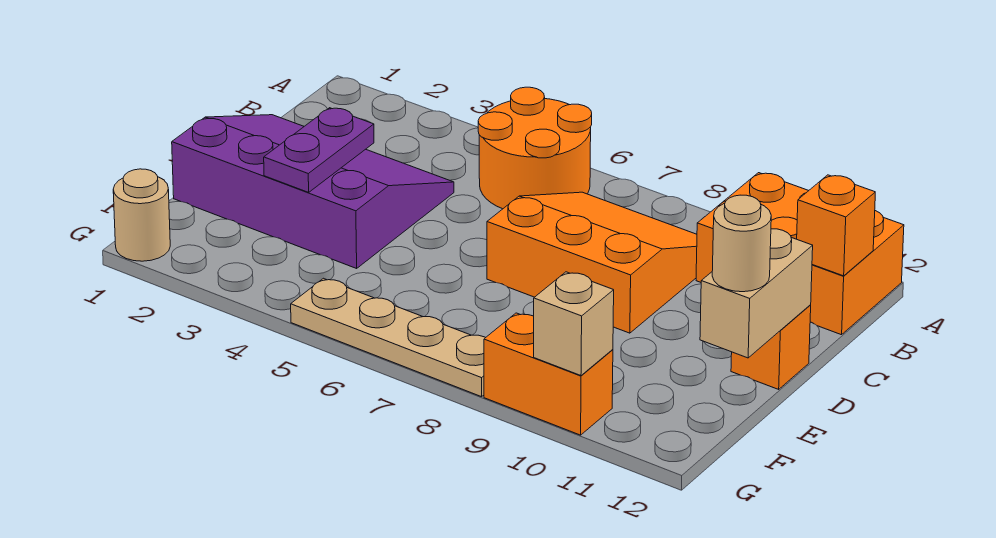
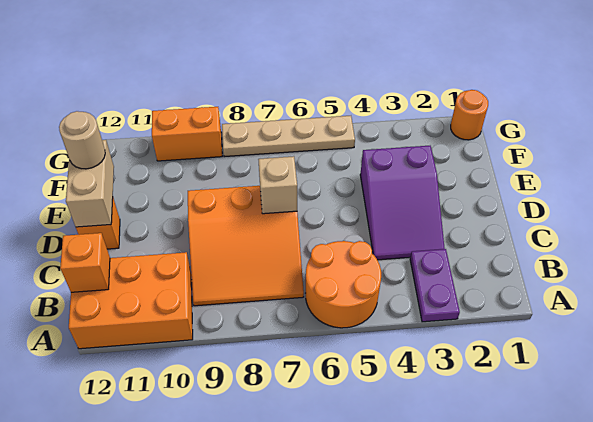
purple slope C1:E4 level 1 top E -> purple slope C3:E4 level 1 top E
purple plate D3:E3 level 2 -> purple plate A3:B3 level 1
tan round brick G1 level 1 -> orange round brick G1 level 1
tan brick G10 level 2 -> tan brick D7 level 2

